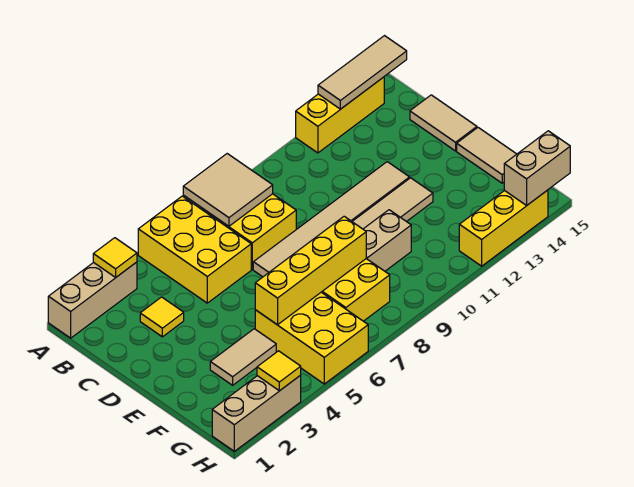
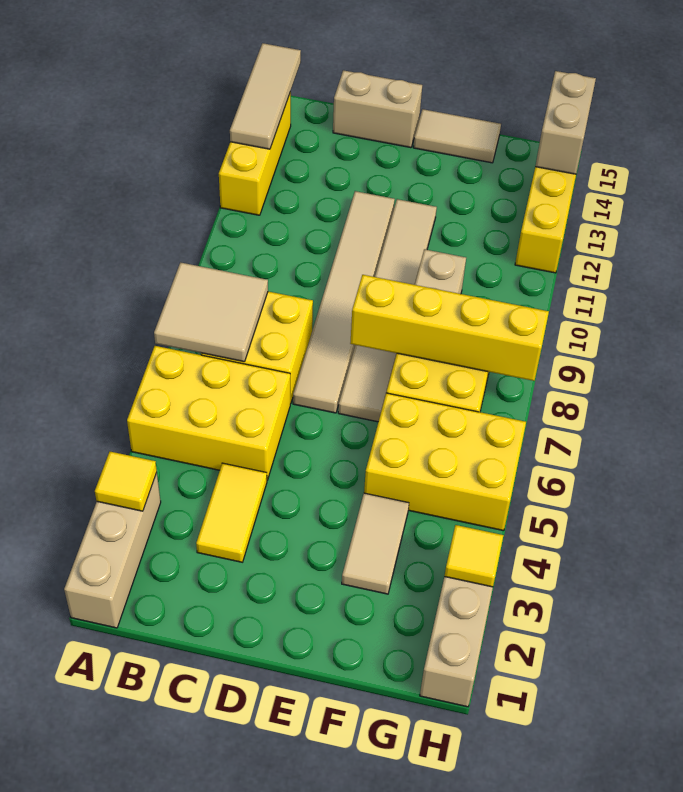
yellow tile C3 level 1 -> yellow tile C3:C4 level 1
tan tile C15:D15 level 1 -> tan brick C15:D15 level 1
yellow brick F5:F8 level 2 -> yellow brick E8:H8 level 2

